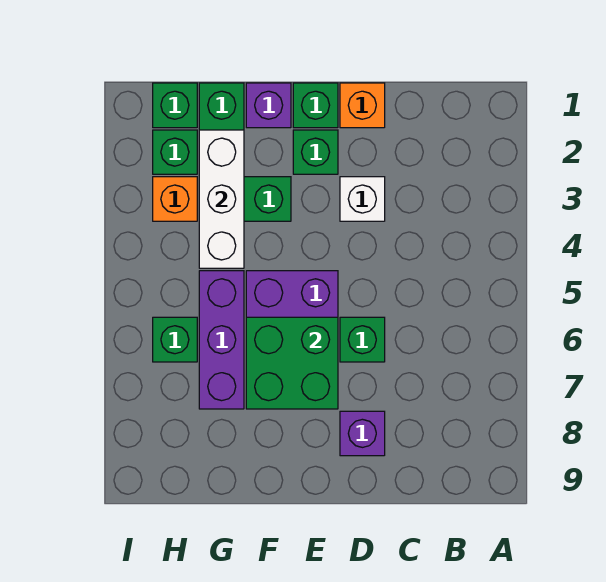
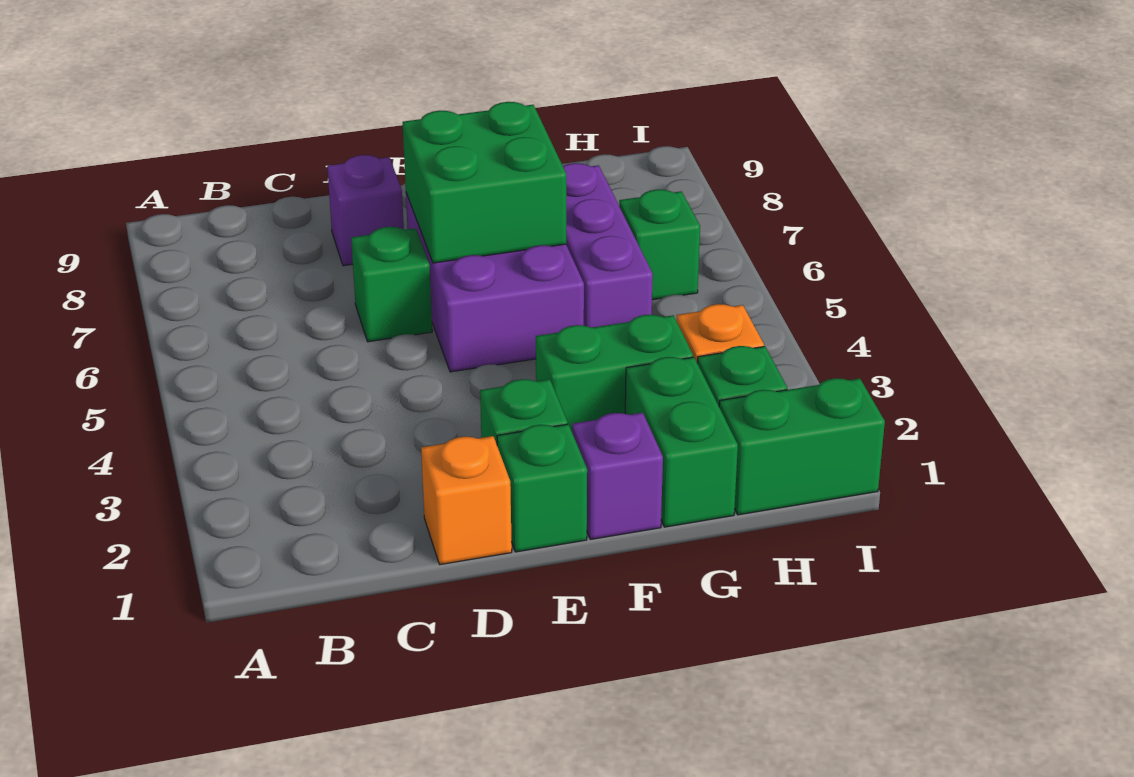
white brick D3 level 1 -> none
white brick G2:G4 level 2 -> none
green brick H1 level 1 -> green brick H1:I1 level 1

